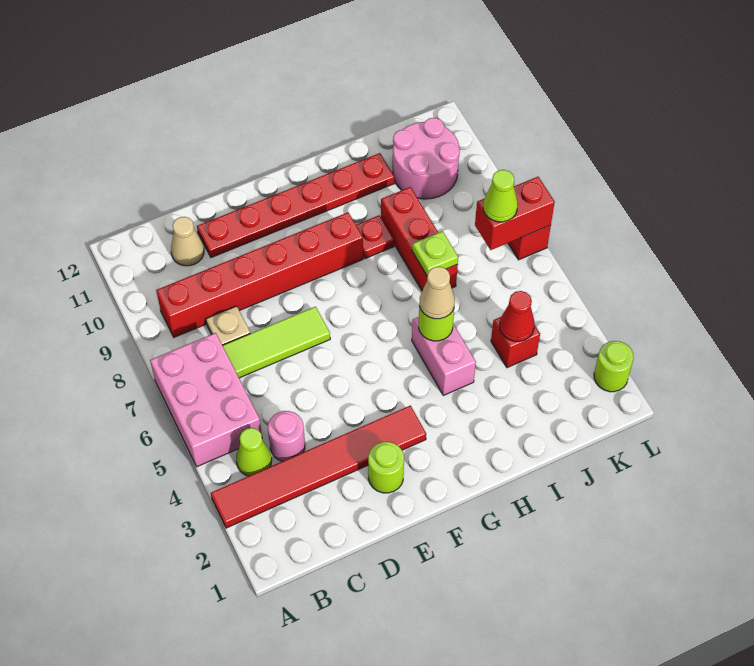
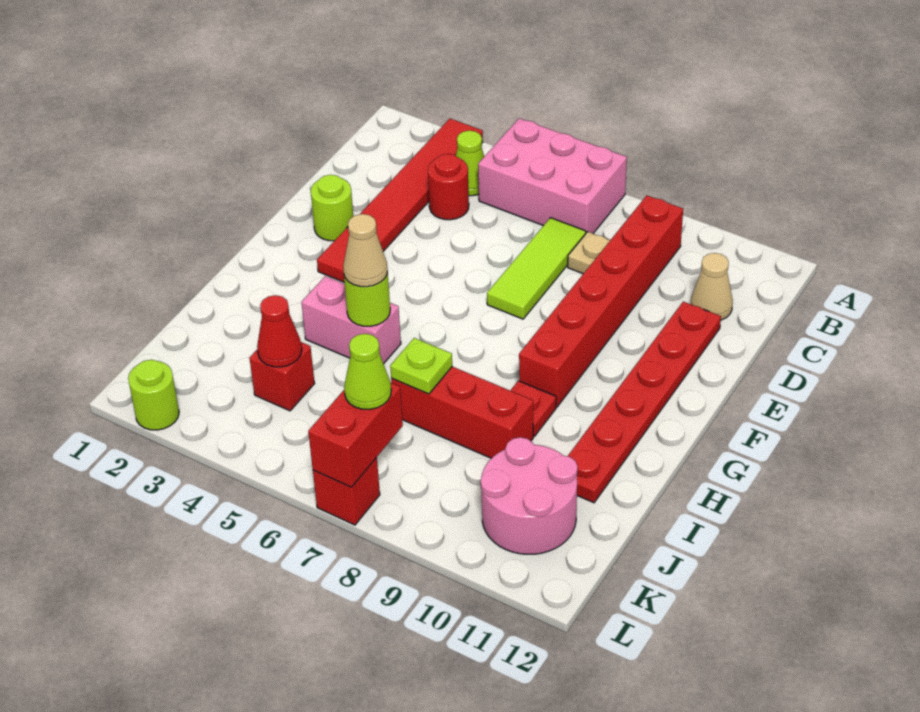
pink round brick C4 level 1 -> red round brick C4 level 1

